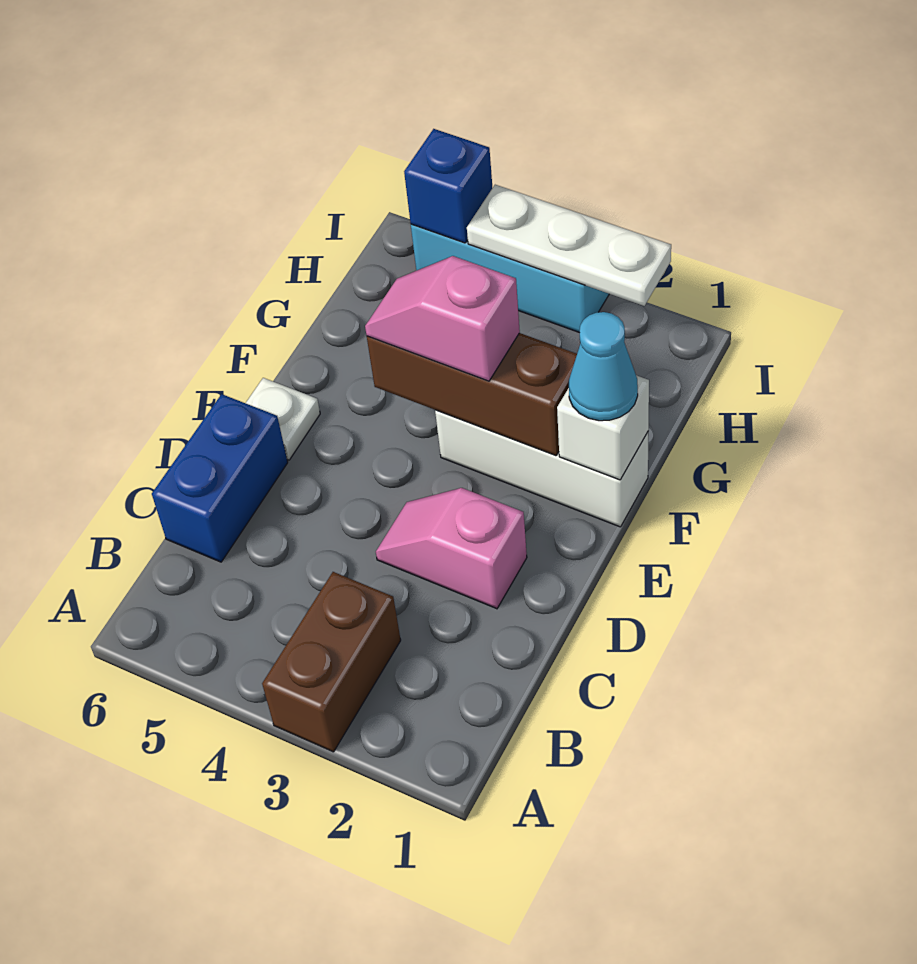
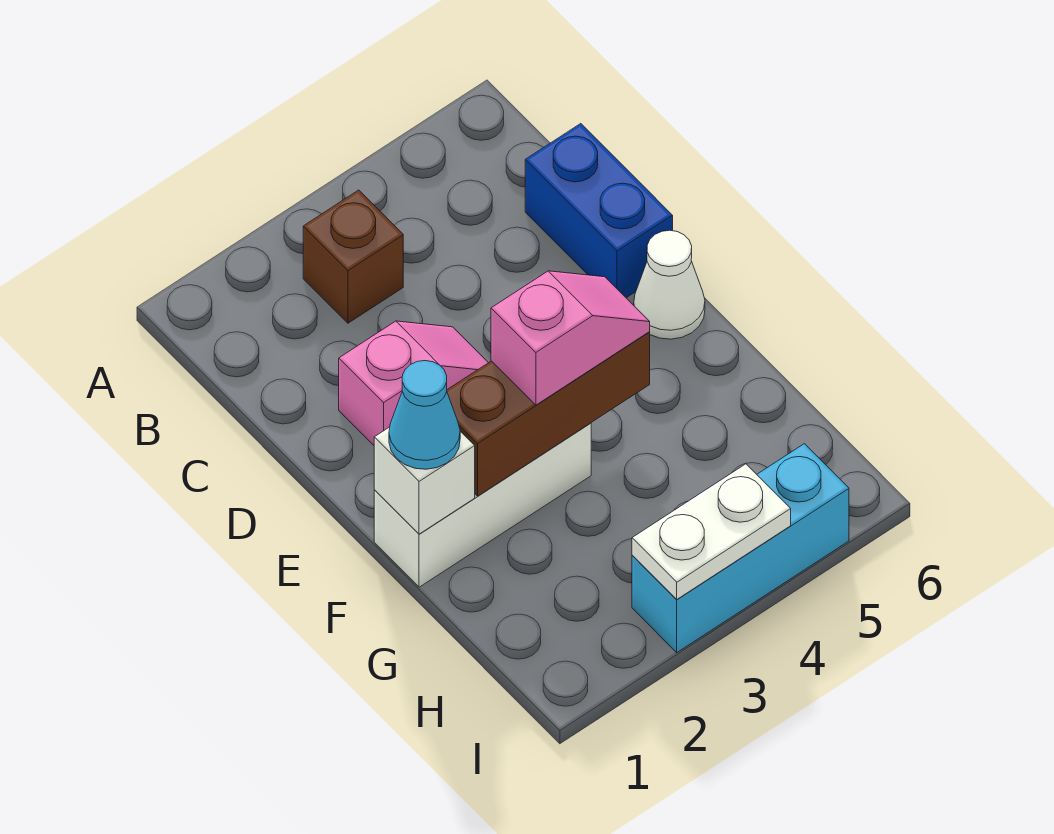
brown brick A3:B3 level 1 -> brown brick B3 level 1
white plate E6 level 1 -> white cone E6 level 1
white plate I2:I4 level 2 -> white plate I3:I4 level 2
blue brick I5 level 2 -> none

